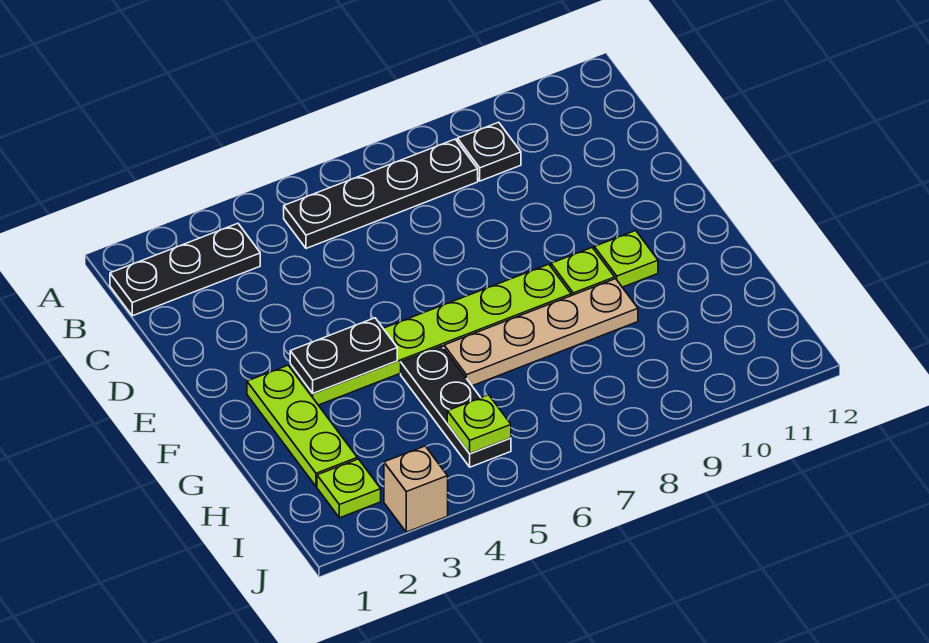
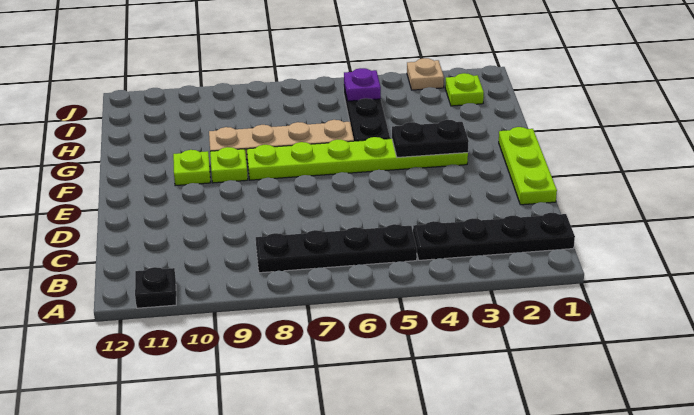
black plate B1:B3 level 1 -> black plate B1:B4 level 1
black plate B9 level 1 -> black plate A11 level 1
lime plate F2:H2 level 1 -> lime plate D1:F1 level 1
lime plate I5 level 2 -> purple plate I5 level 2
tan brick J3 level 1 -> tan plate J3 level 1

